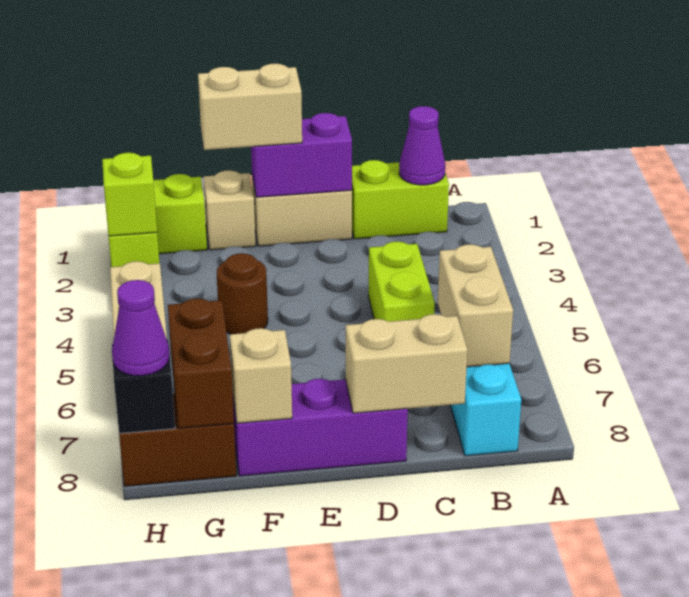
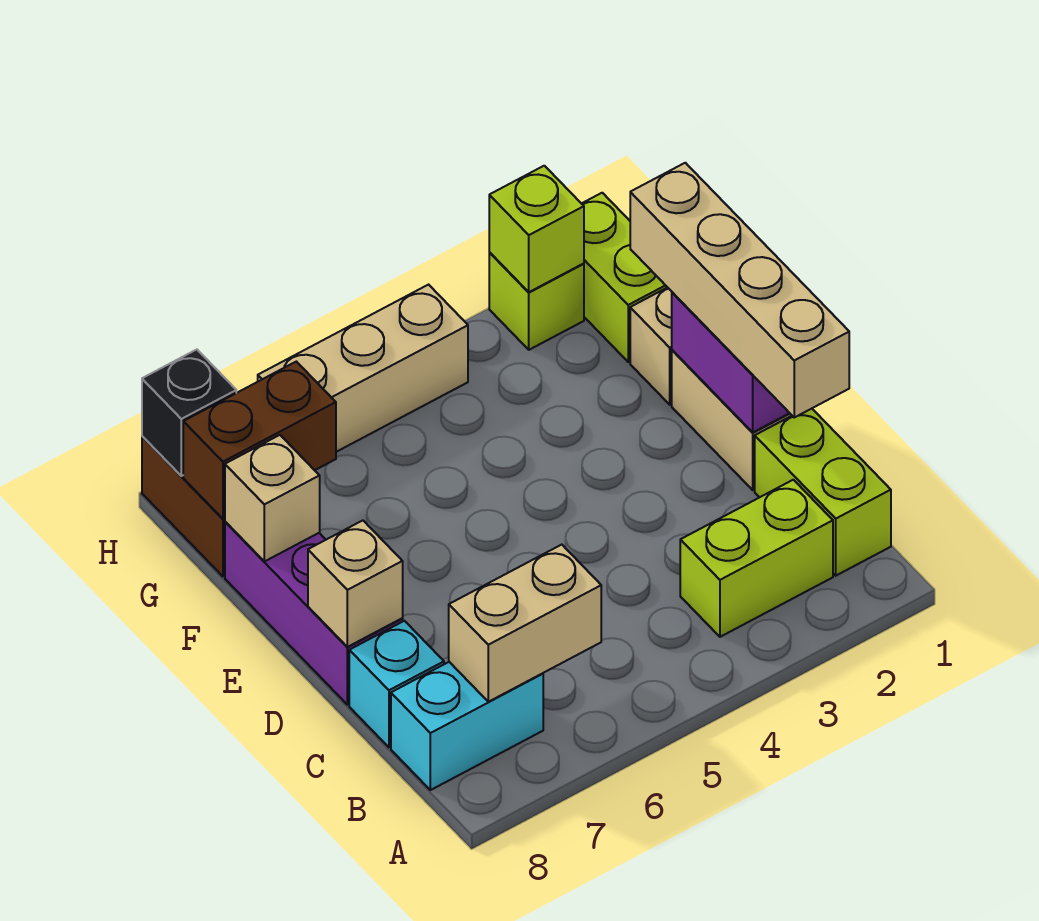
purple cone B1 level 2 -> none
lime brick C4:C5 level 1 -> lime brick B2:B3 level 1
none -> cyan brick C8 level 1
tan brick C8:D8 level 2 -> tan brick D8 level 2
tan brick E1:F1 level 3 -> tan brick C1:F1 level 3
brown round brick F4 level 1 -> none
purple cone H8 level 3 -> none

